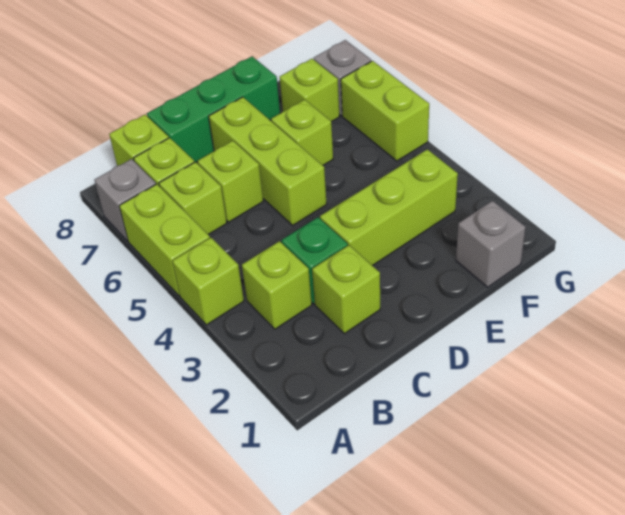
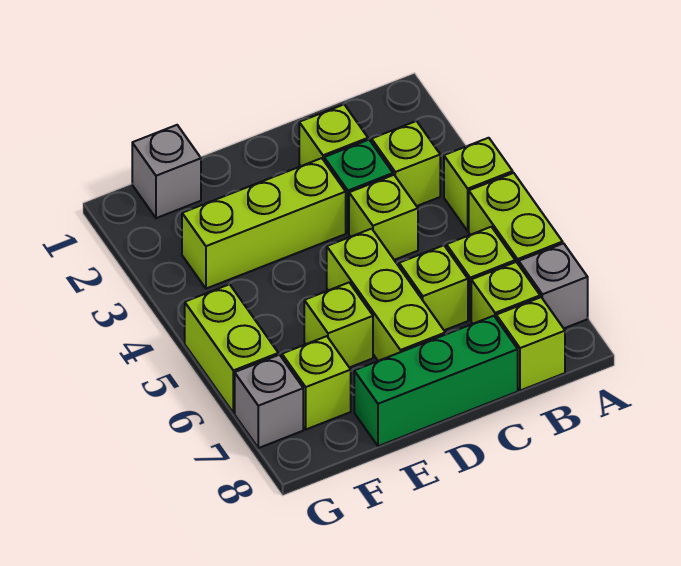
none -> lime brick C4 level 1

